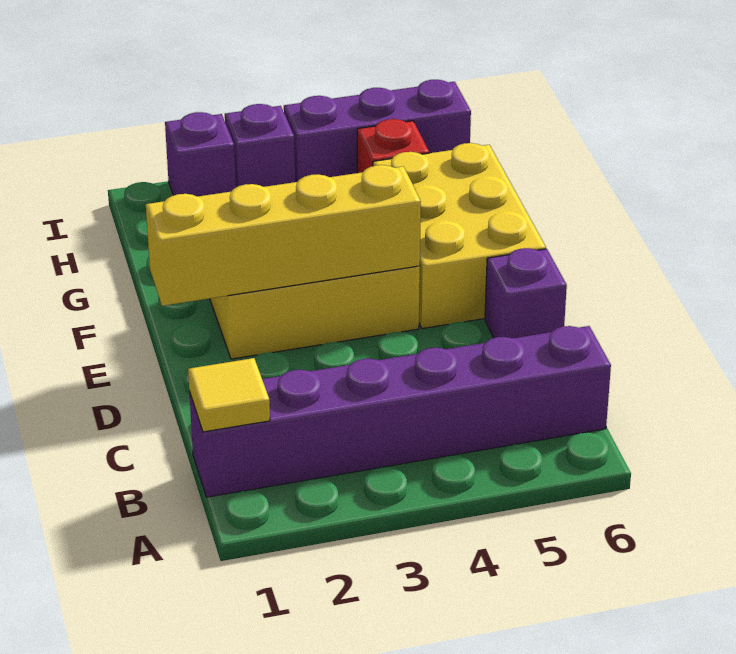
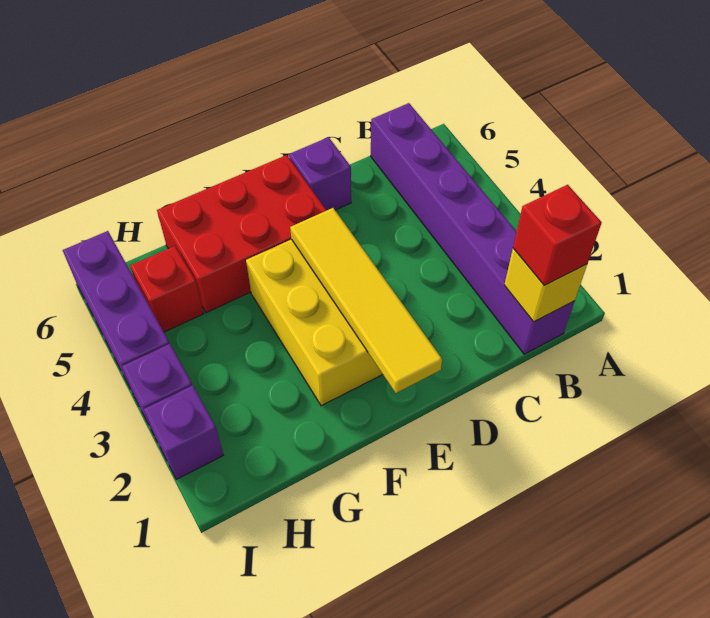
yellow tile B1 level 2 -> yellow brick B1 level 2
none -> red brick B1 level 3
yellow brick E1:E4 level 2 -> yellow tile E1:E4 level 2
yellow brick E5:G6 level 1 -> red brick E5:G6 level 1

